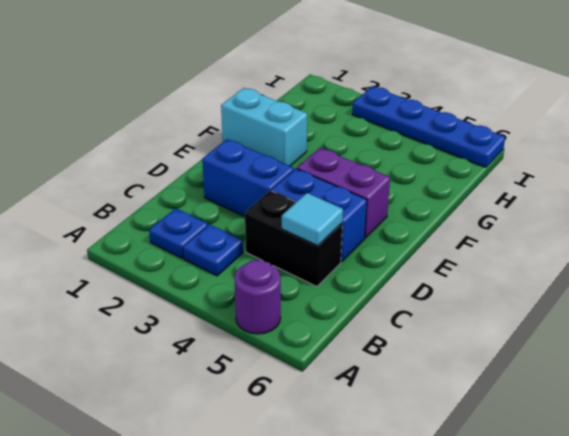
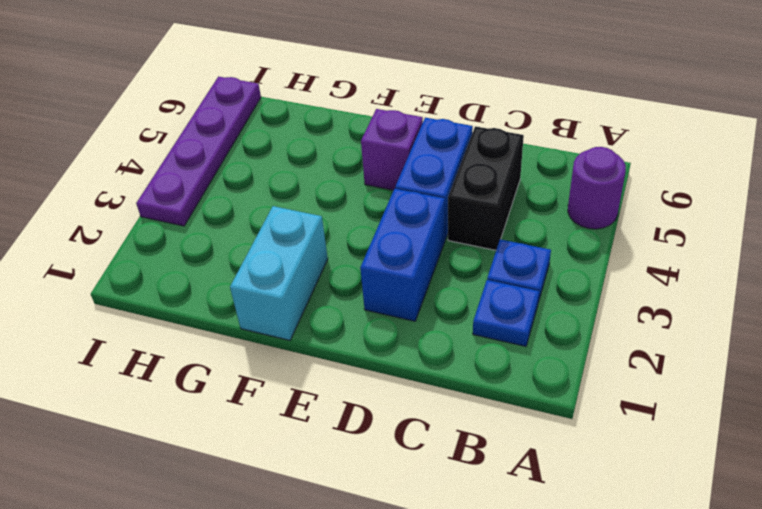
cyan tile C5 level 2 -> none
purple brick E4:E5 level 1 -> purple brick E5 level 1
blue plate I3:I6 level 1 -> purple plate I3:I6 level 1

